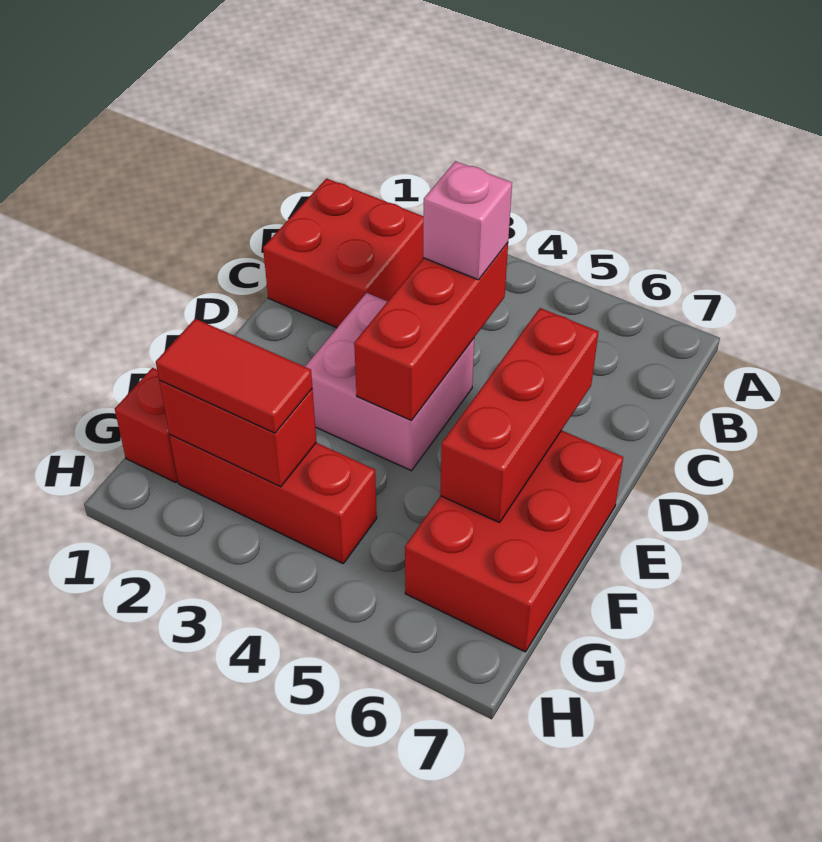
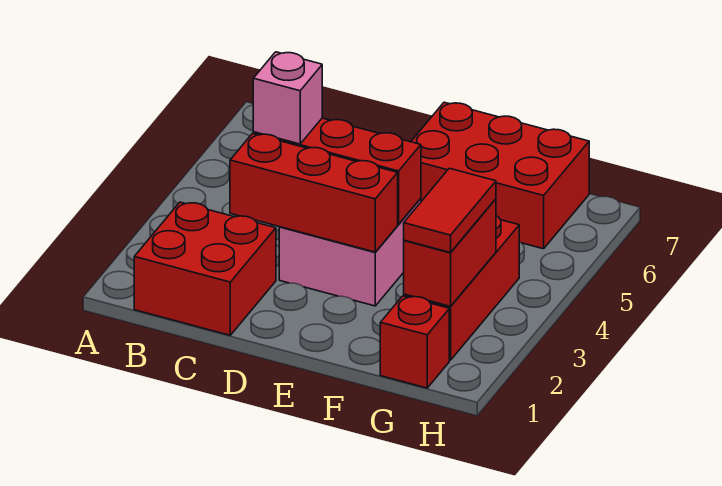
red brick D6:F6 level 2 -> red brick C3:E3 level 2

